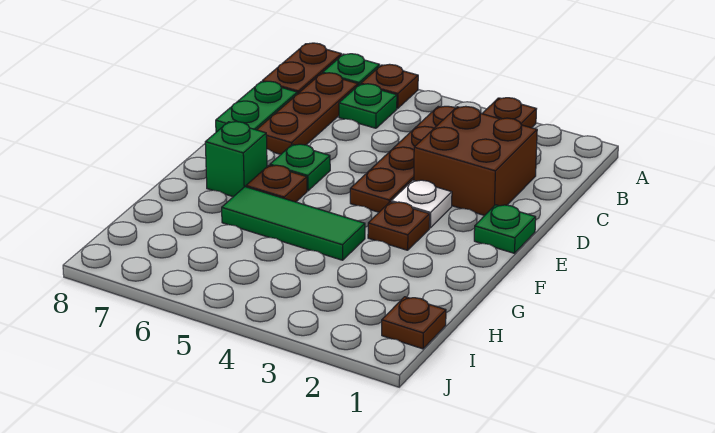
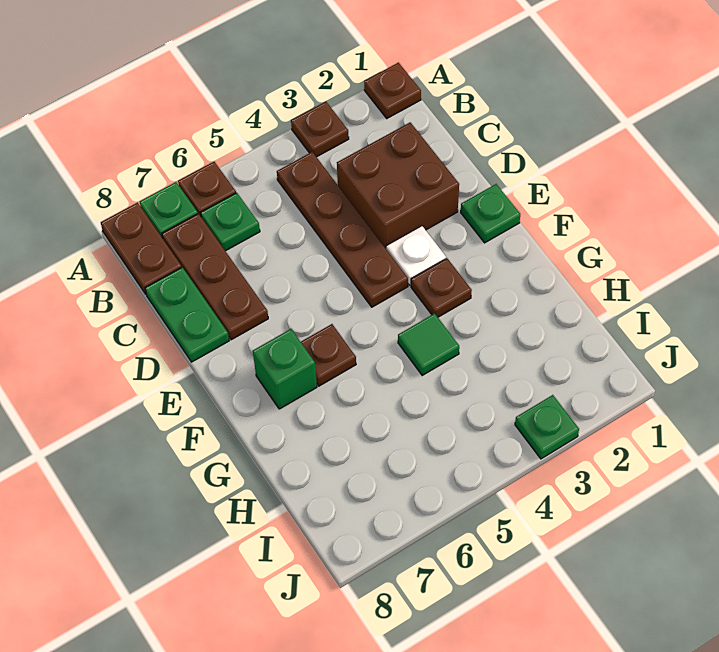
green plate E6 level 1 -> green plate J3 level 1
green tile G4:G6 level 1 -> green tile G4 level 1
brown plate I1 level 1 -> brown plate A1 level 1

